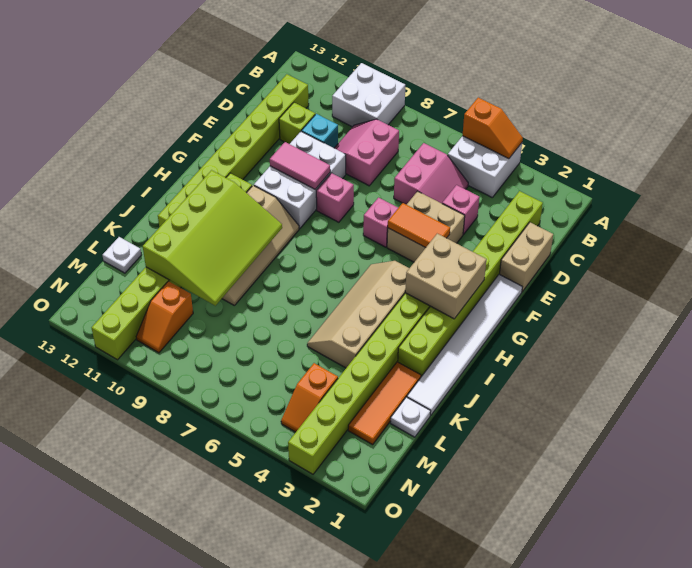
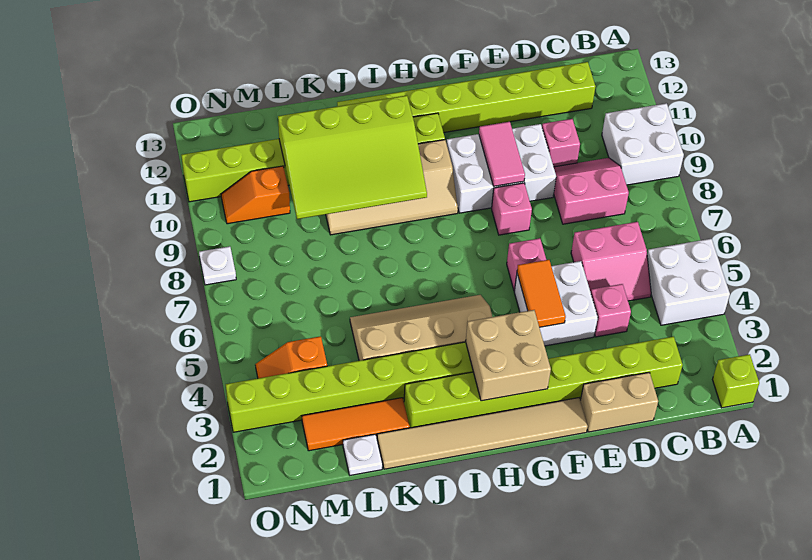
orange slope A4:A5 level 2 top 5 -> none
cyan brick D10 level 1 -> pink brick D10 level 1
lime brick D11 level 1 -> lime brick A1 level 1
tan brick E4:F5 level 1 -> white brick E4:F5 level 1
white tile F1:K1 level 1 -> tan tile F1:K1 level 1
white plate L13 level 1 -> white plate O8 level 1

